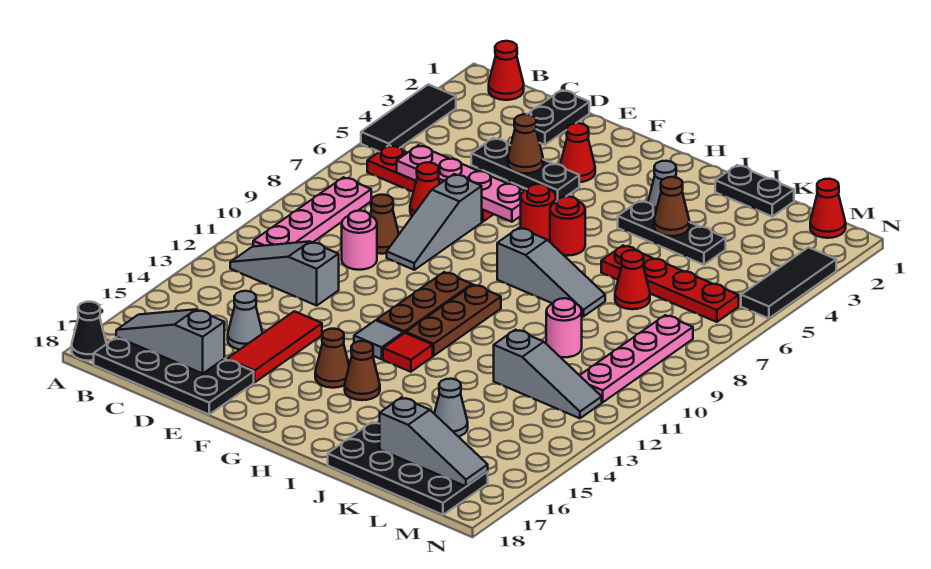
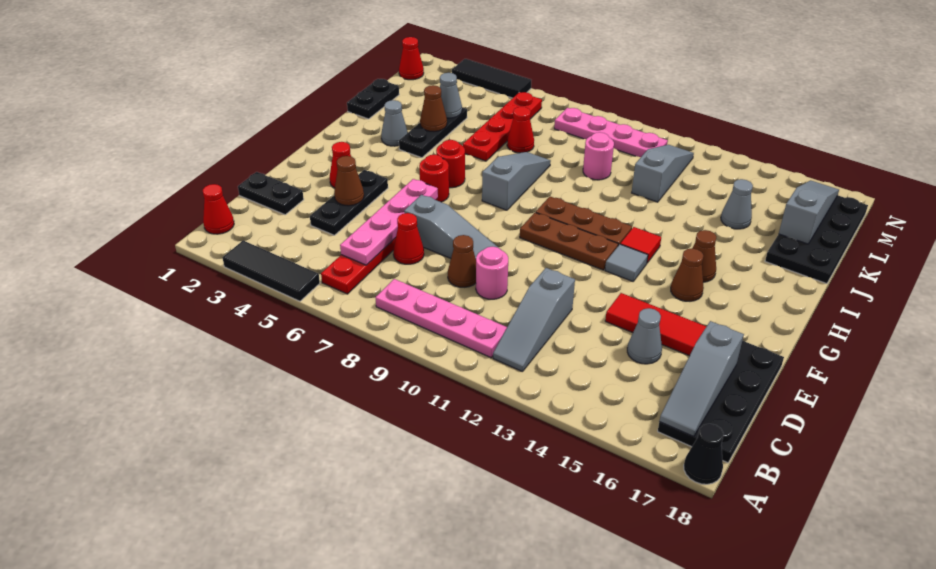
none -> grey cone K4 level 2

